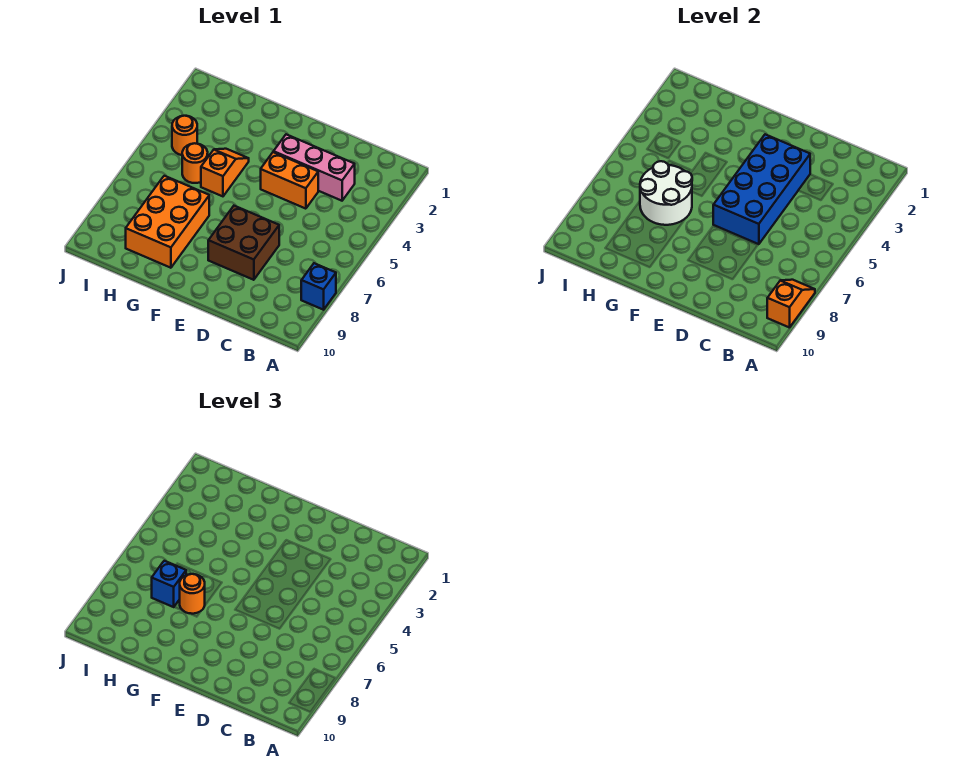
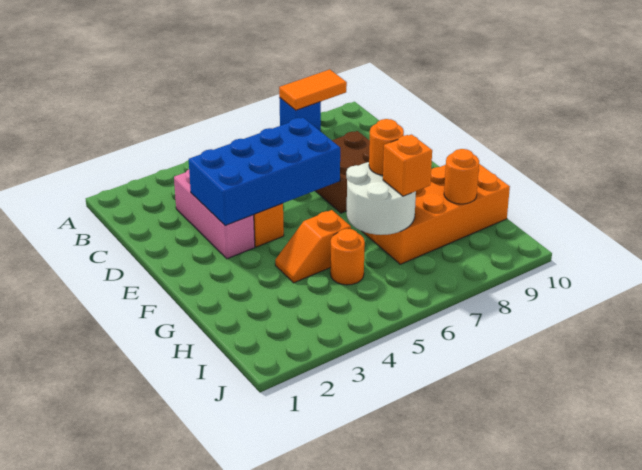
orange slope A8:A9 level 2 top 9 -> orange tile A8:A9 level 2
orange brick G7:H9 level 1 -> orange brick G7:H10 level 1
blue brick H7 level 3 -> orange brick H7 level 3
orange round brick I4 level 1 -> orange round brick H9 level 2

